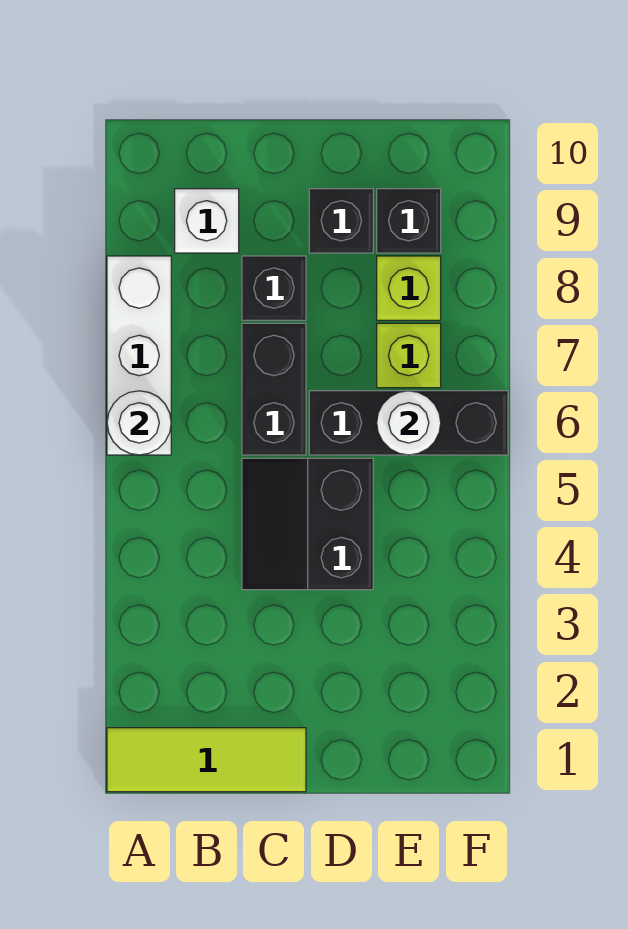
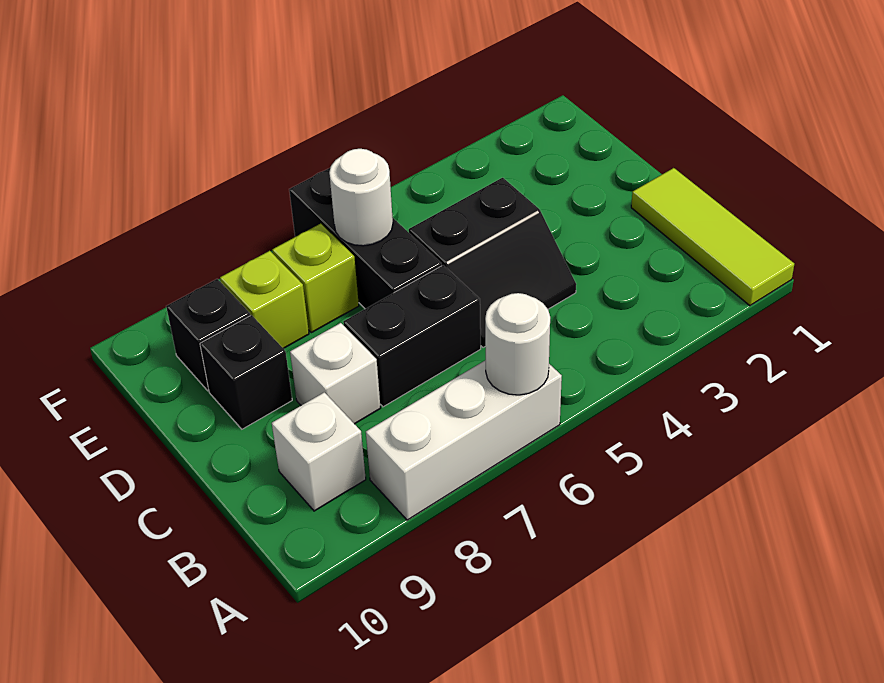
black brick C8 level 1 -> white brick C8 level 1

